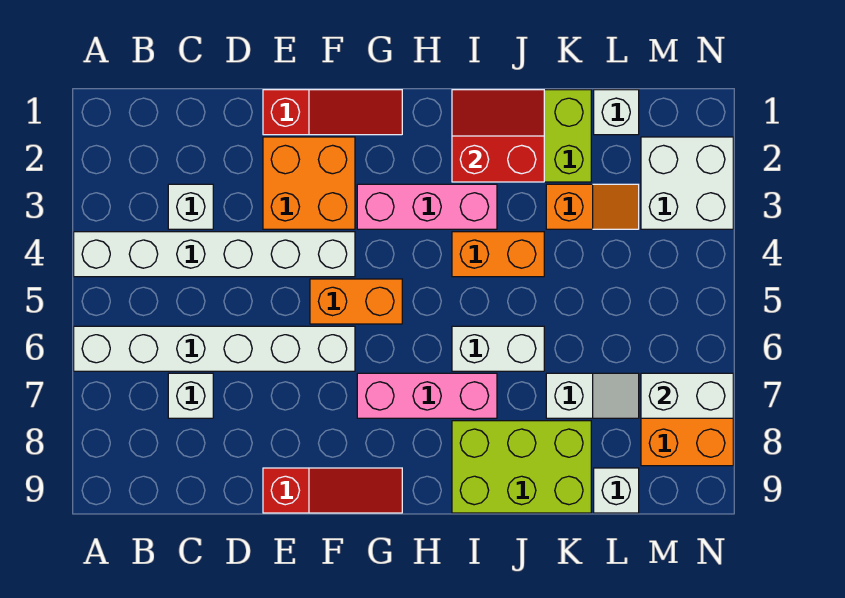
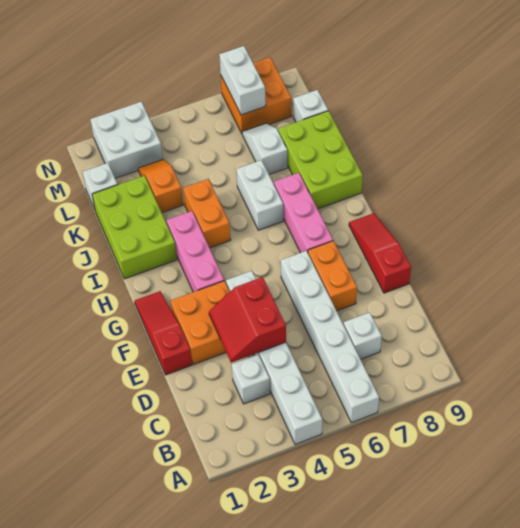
orange brick F5:G5 level 1 -> orange brick E7:F7 level 1
red slope I1:J2 level 2 top 2 -> red slope D3:E4 level 2 top 4

